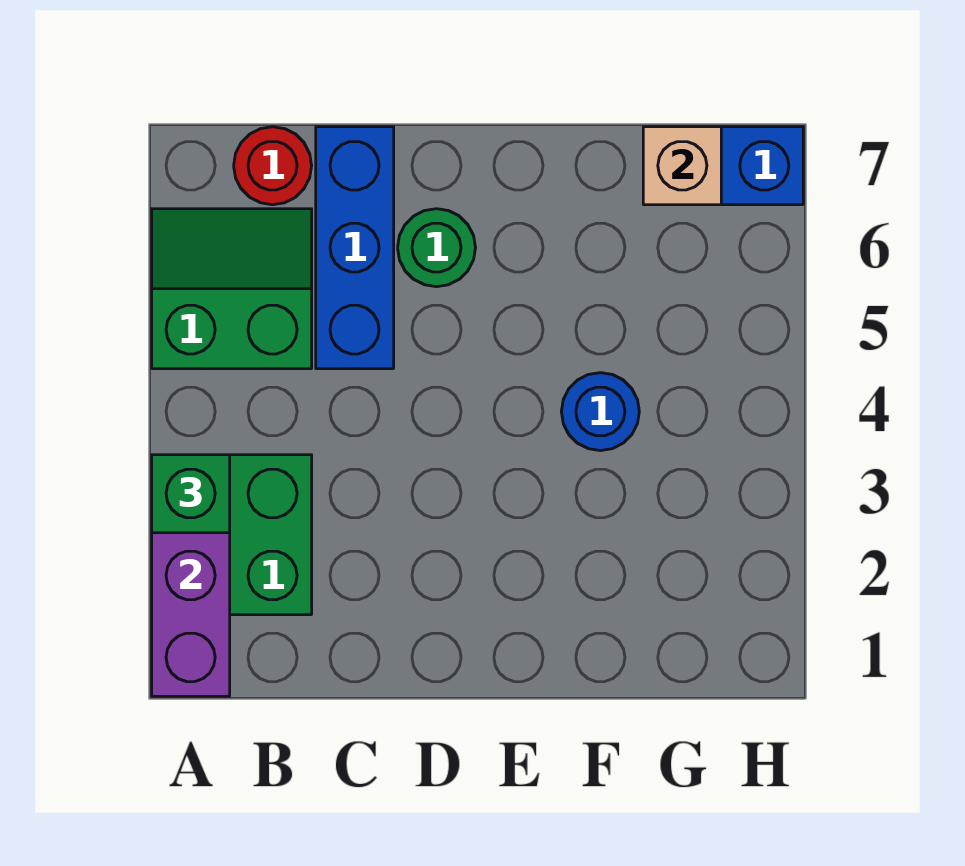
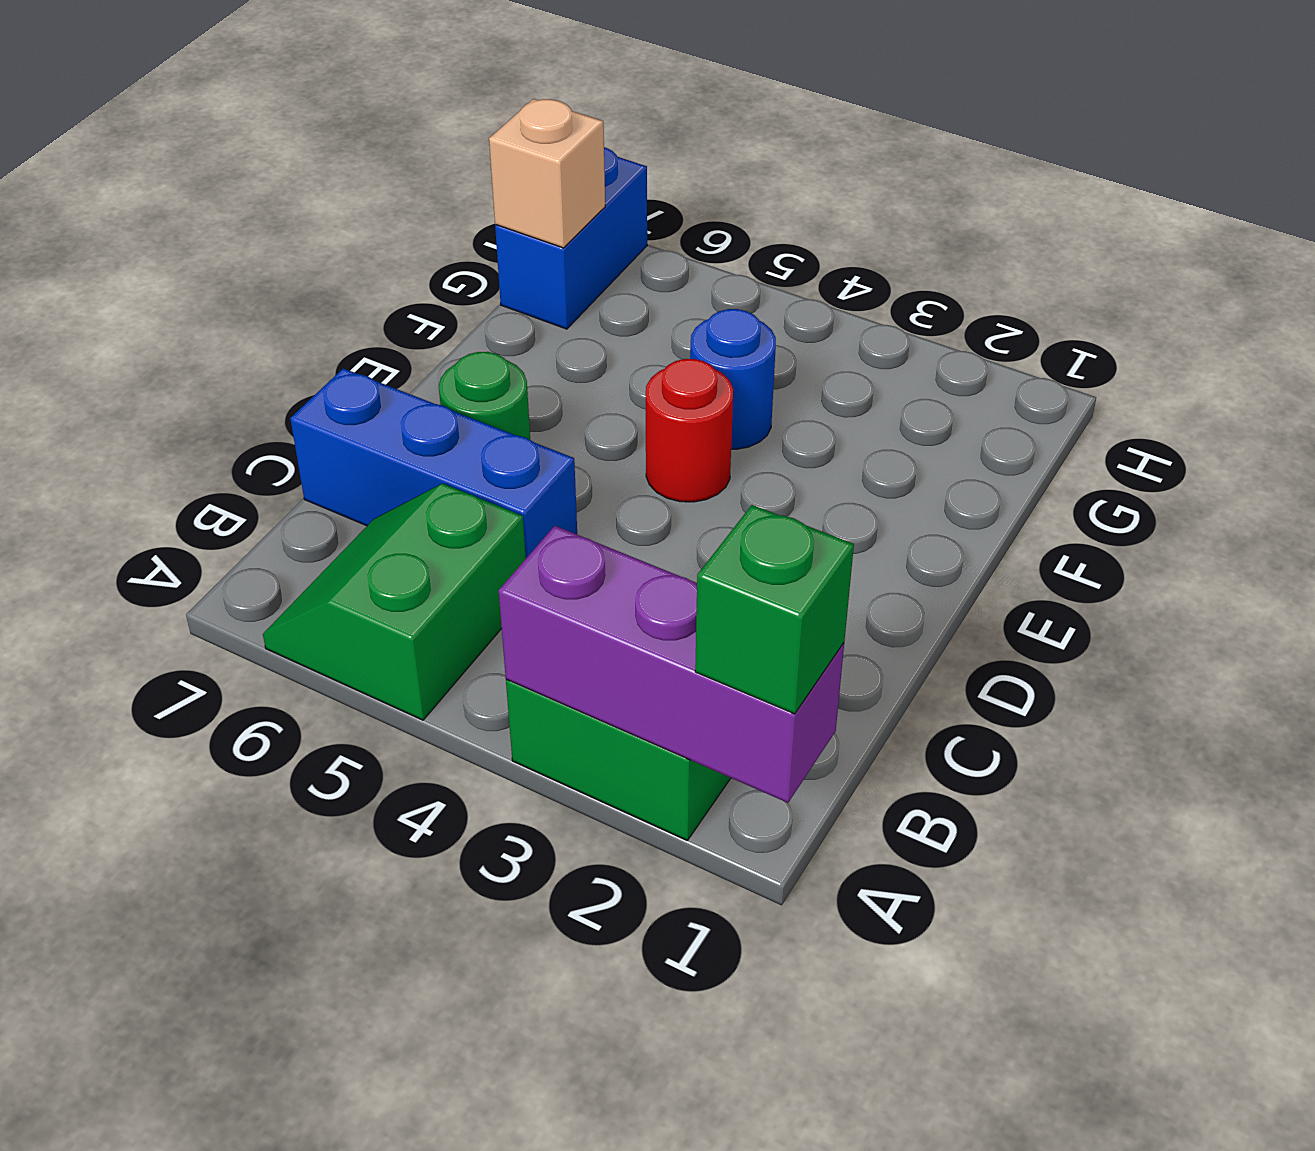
green brick A3 level 3 -> green brick A1 level 3
red round brick B7 level 1 -> red round brick E4 level 1

